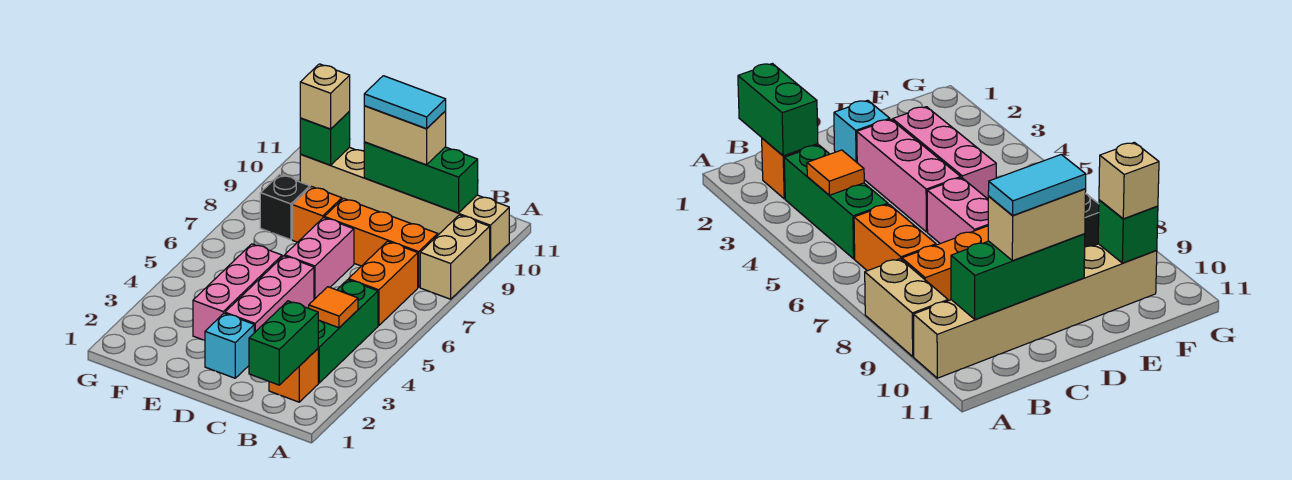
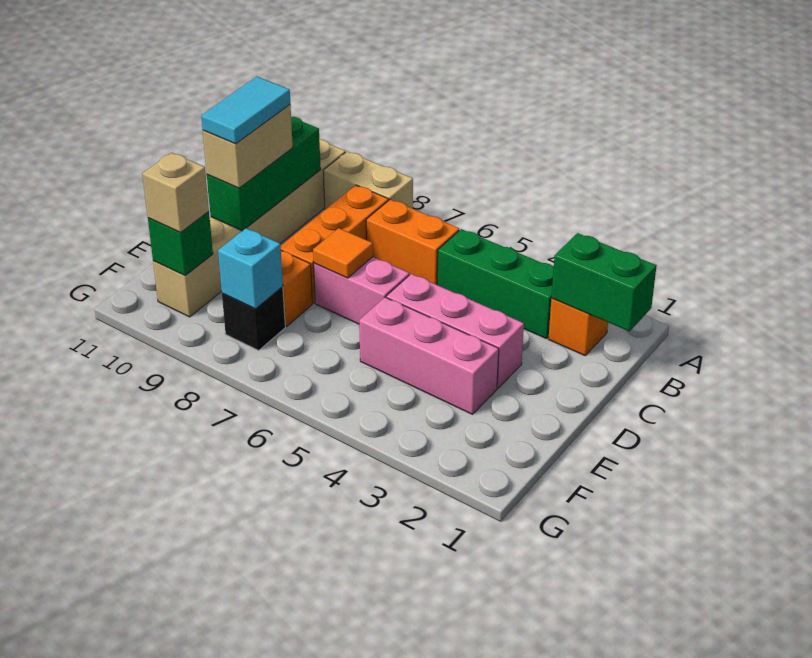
orange tile B4 level 2 -> orange tile D7 level 2
cyan brick D2 level 1 -> cyan brick F8 level 2

